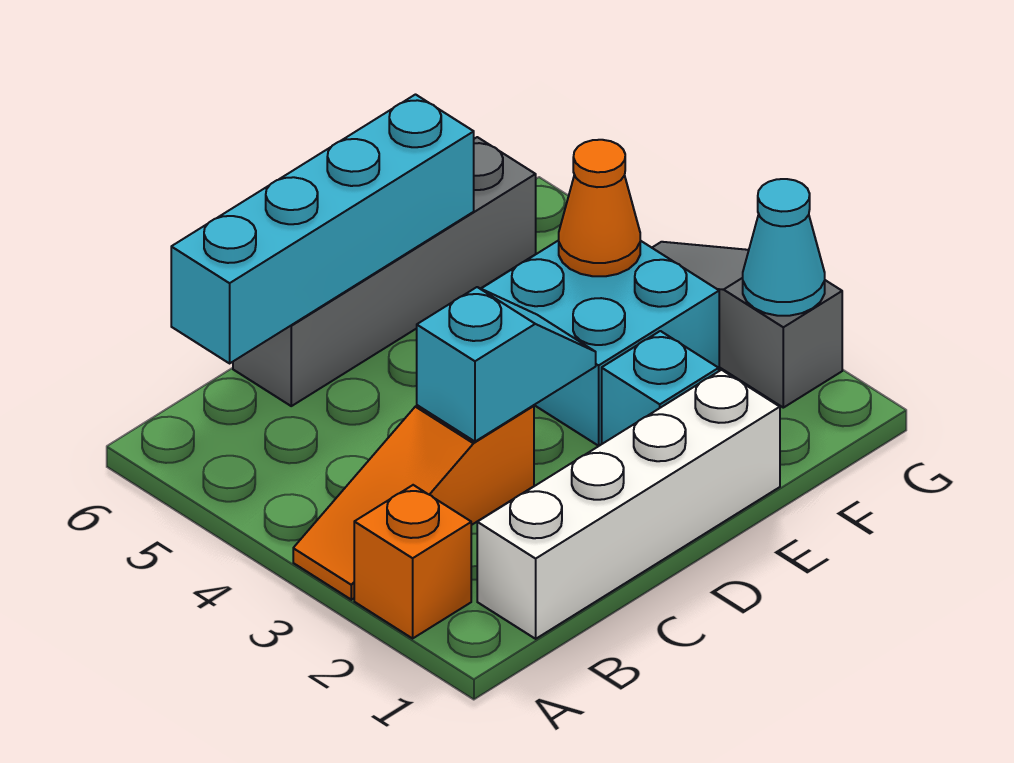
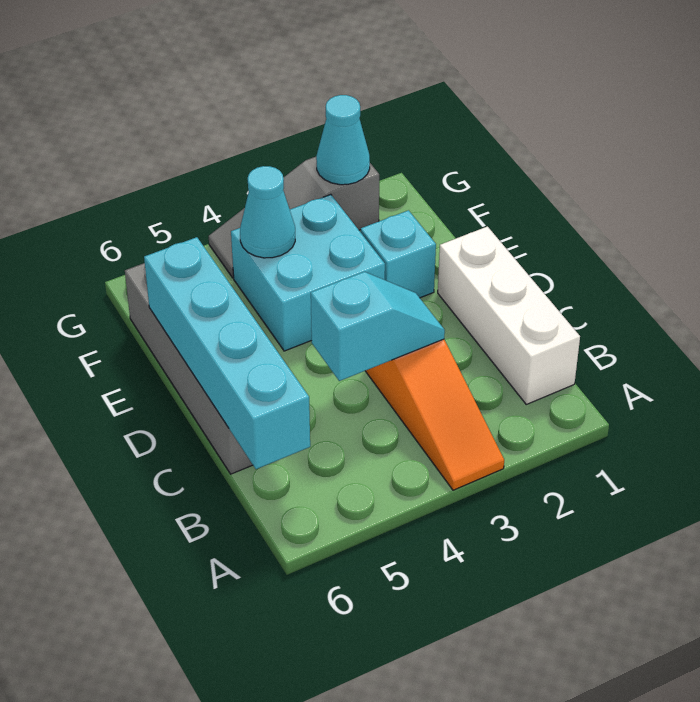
orange brick A2 level 1 -> none
white brick B1:E1 level 1 -> white brick B1:D1 level 1
cyan slope C3:D3 level 2 top C -> cyan slope C3:C4 level 2 top 4
orange cone F4 level 2 -> cyan cone F4 level 2

